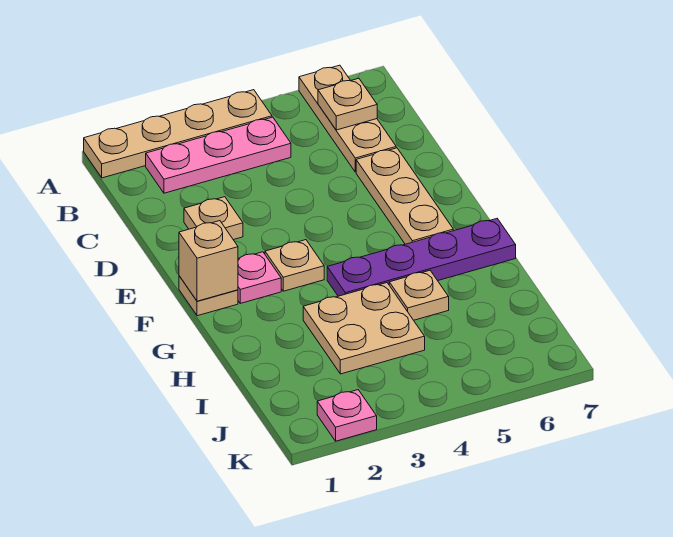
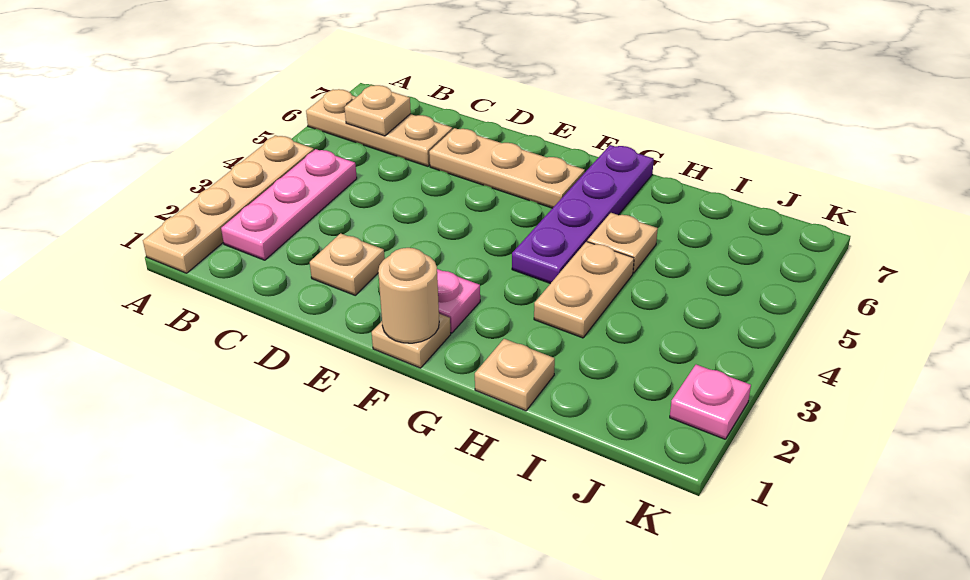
tan brick F1 level 2 -> tan round brick F1 level 2
tan plate F3 level 1 -> tan plate H1 level 1
tan plate H3:I4 level 1 -> tan plate H3:H4 level 1

